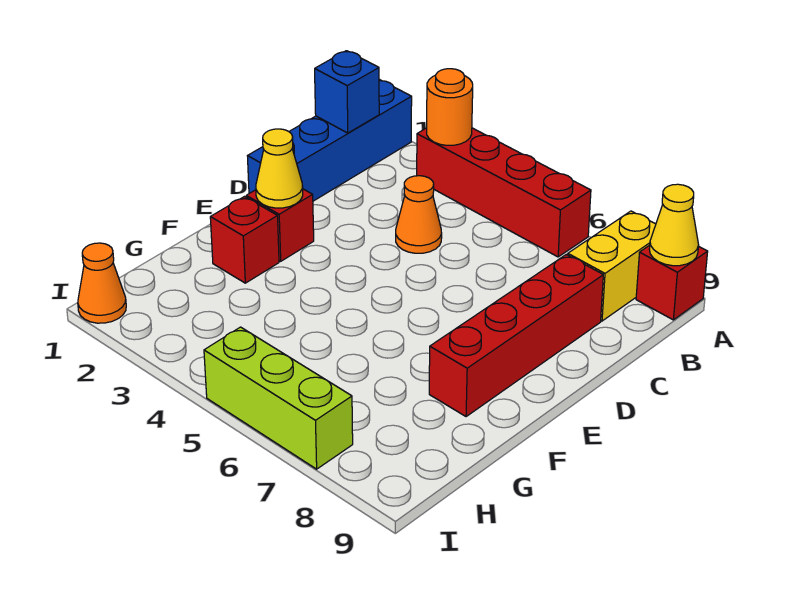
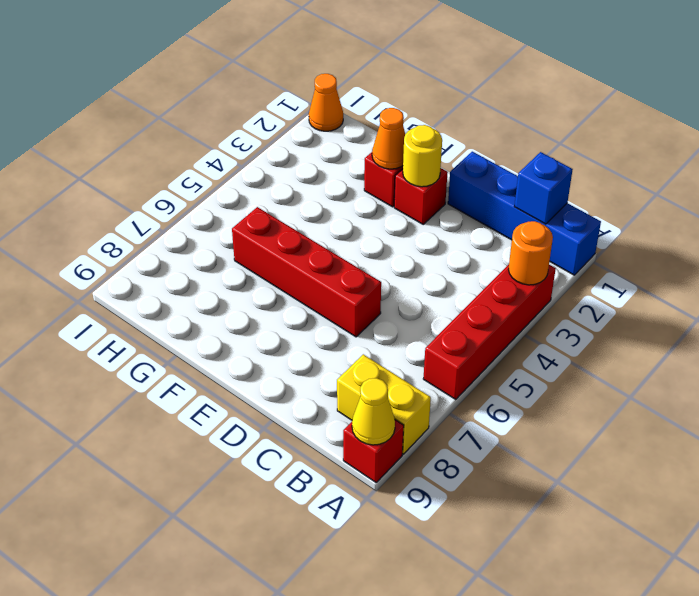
orange cone C4 level 1 -> orange cone F2 level 2
red brick C8:F8 level 1 -> red brick D6:G6 level 1
yellow cone E2 level 2 -> yellow round brick E2 level 2
lime brick I5:I7 level 1 -> none

